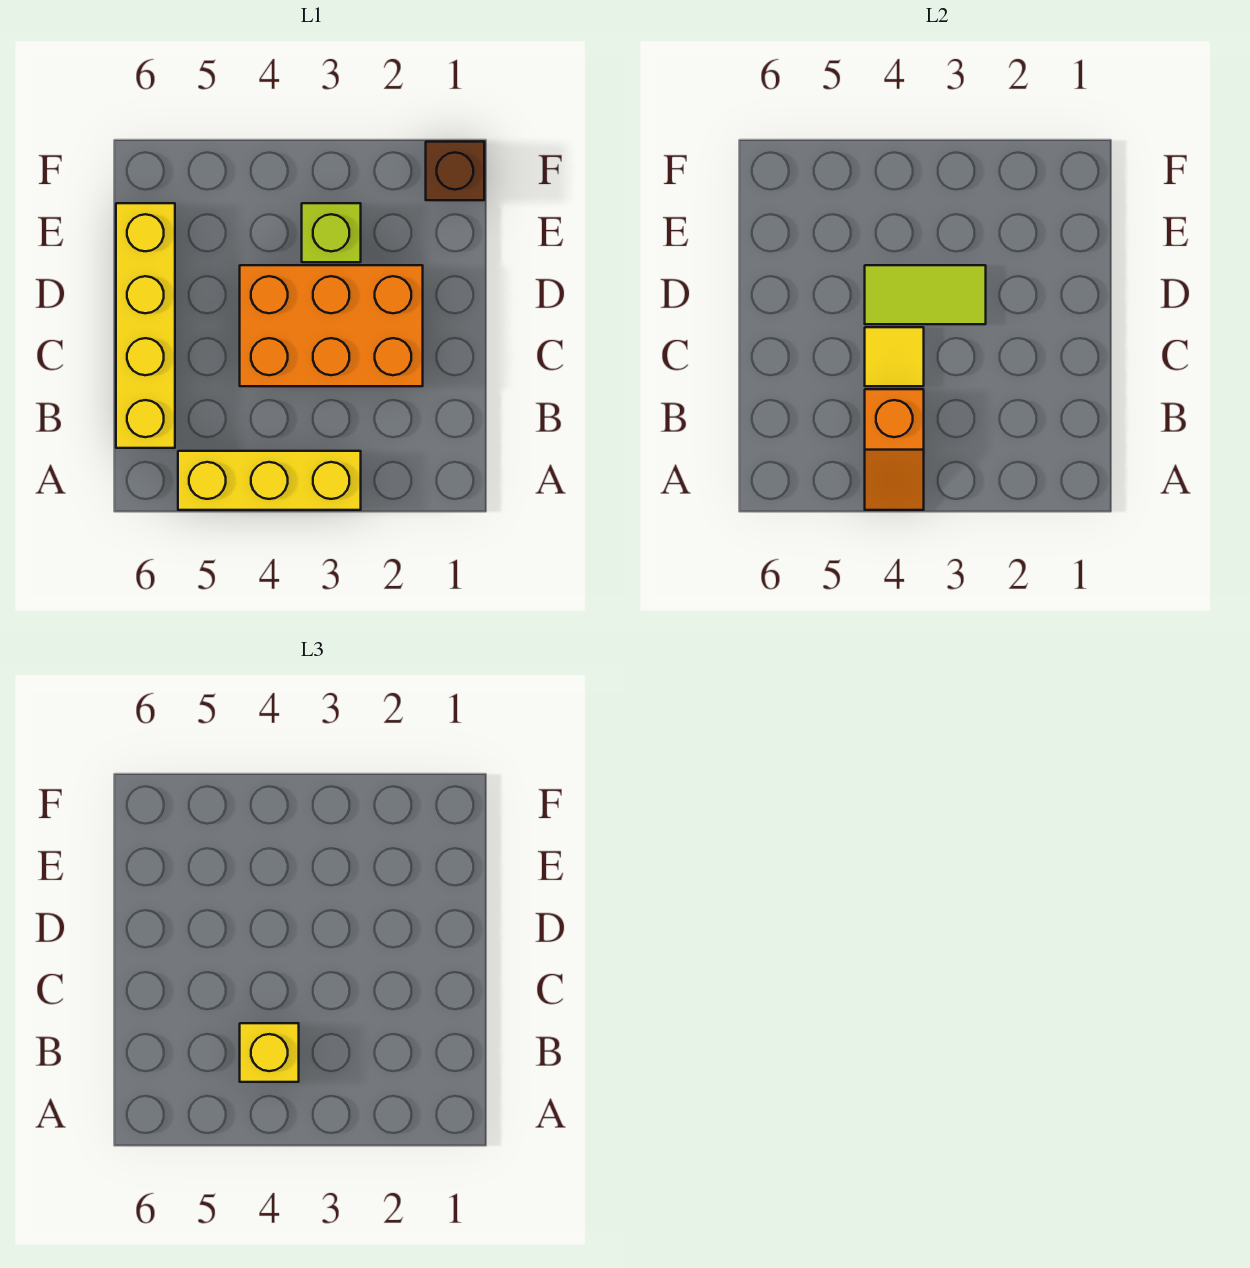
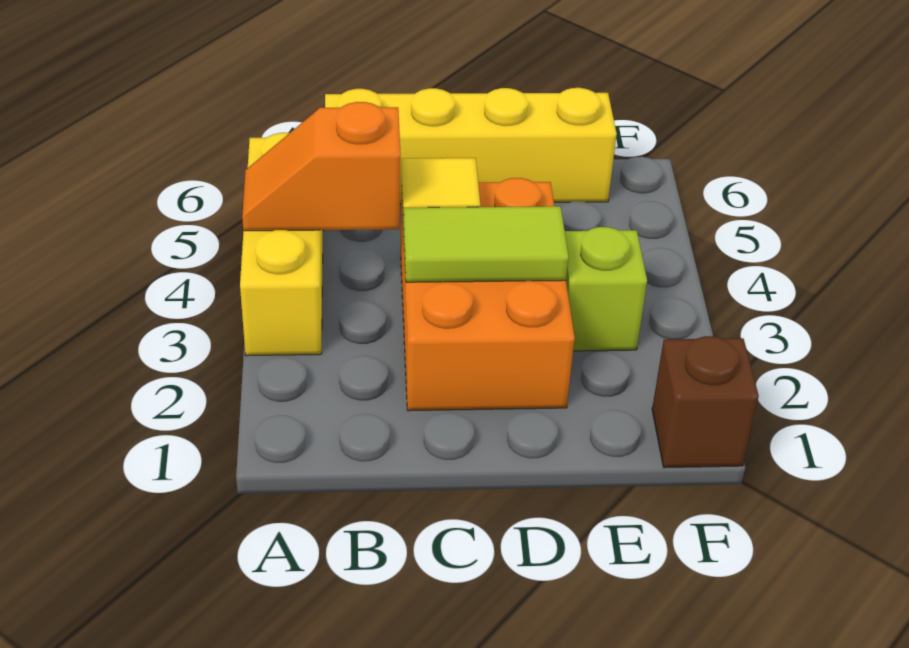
yellow brick B4 level 3 -> none
lime tile D3:D4 level 2 -> lime tile C3:D3 level 2

